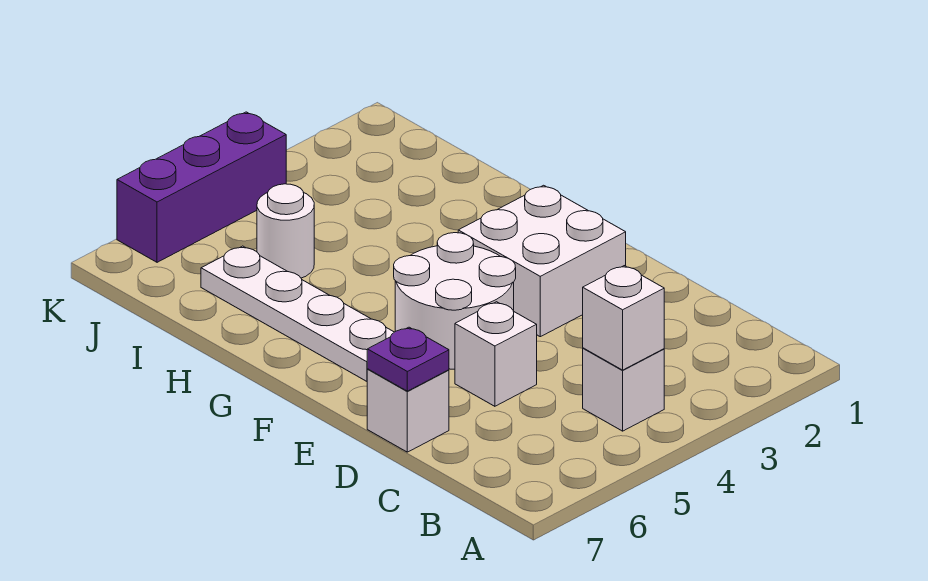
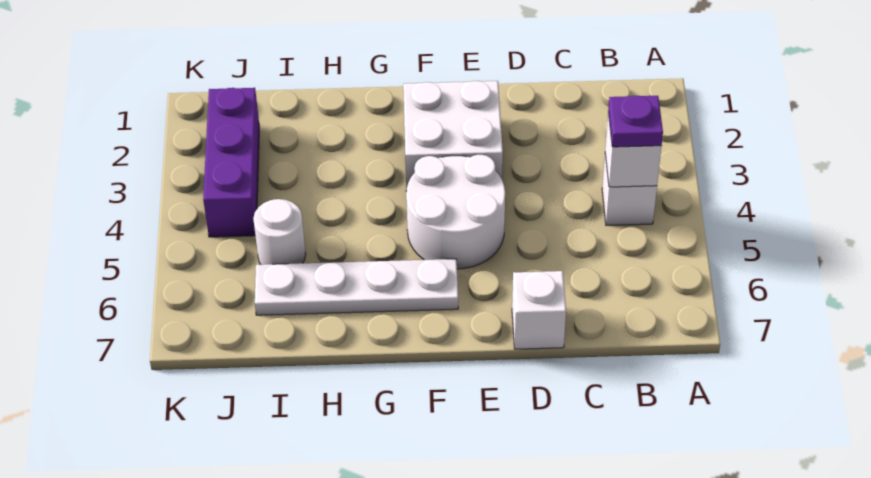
white brick D5 level 1 -> none
purple plate D7 level 2 -> purple plate B4 level 3
purple brick K4:K6 level 1 -> purple brick J2:J4 level 1

